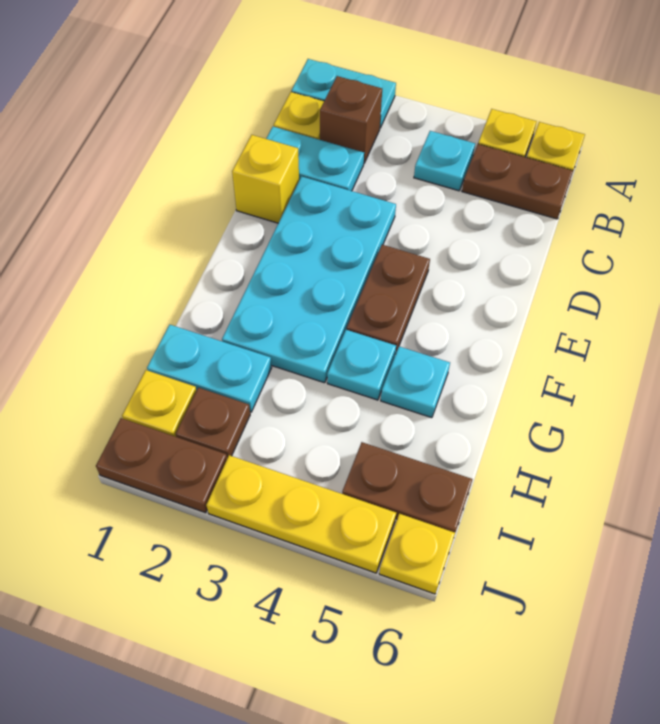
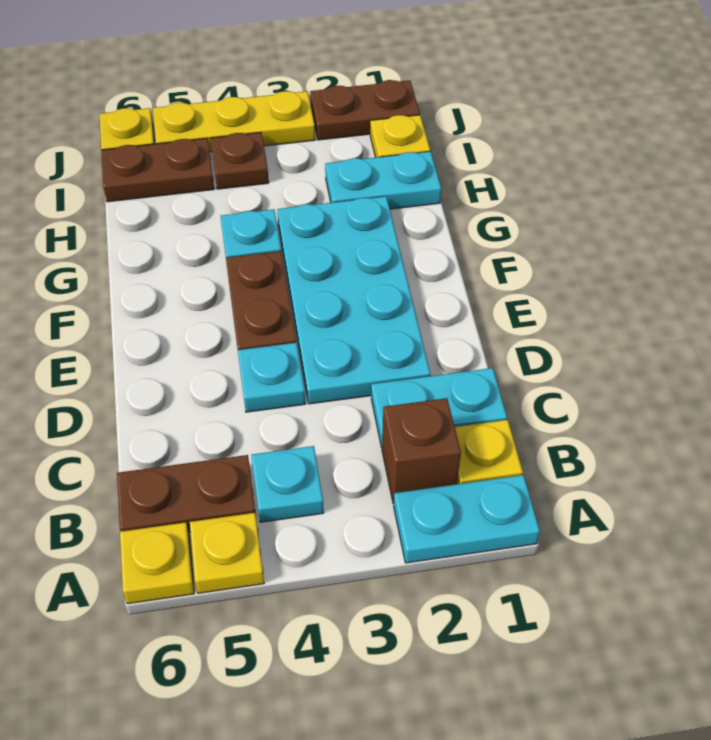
yellow brick D1 level 1 -> none
cyan plate G5 level 1 -> cyan plate D4 level 1
brown plate I2 level 1 -> brown plate I4 level 1

